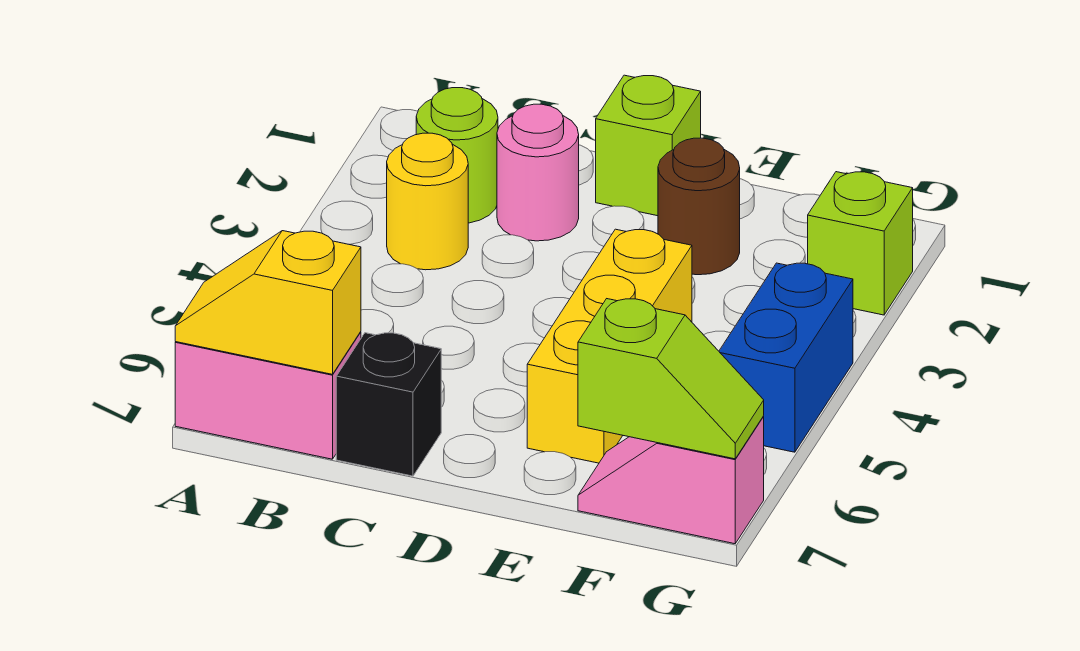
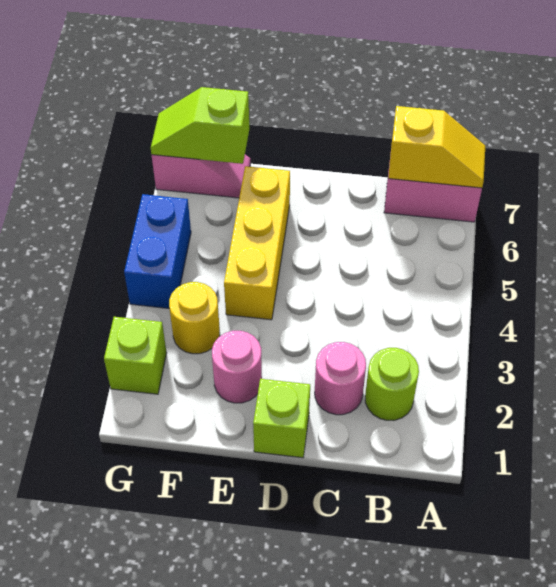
yellow round brick B3 level 1 -> yellow round brick F3 level 1
black brick C7 level 1 -> none
brown round brick E2 level 1 -> pink round brick E2 level 1

